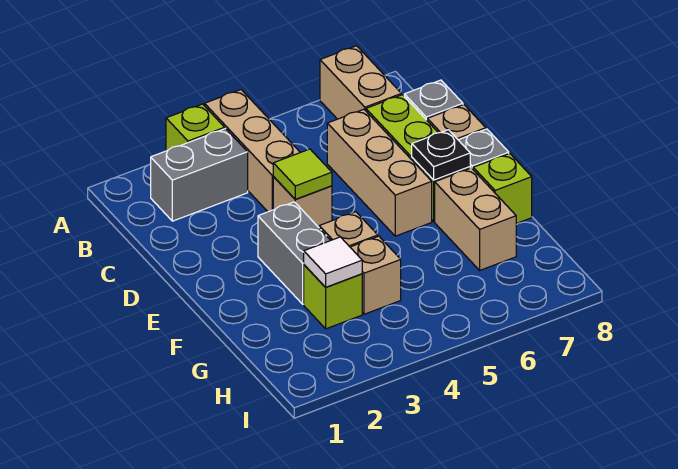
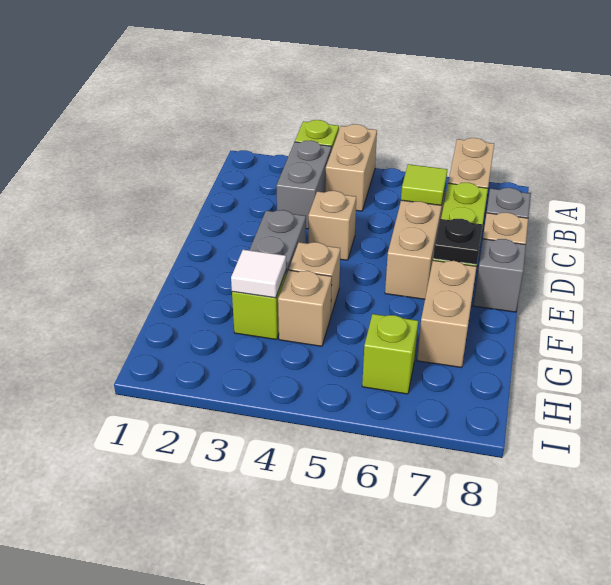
tan brick A4:C4 level 1 -> tan brick A4:B4 level 1
grey brick B2:B3 level 1 -> grey brick B3:C3 level 1
lime tile D4 level 2 -> lime tile C6 level 2
lime brick F8 level 1 -> lime brick H6 level 1

